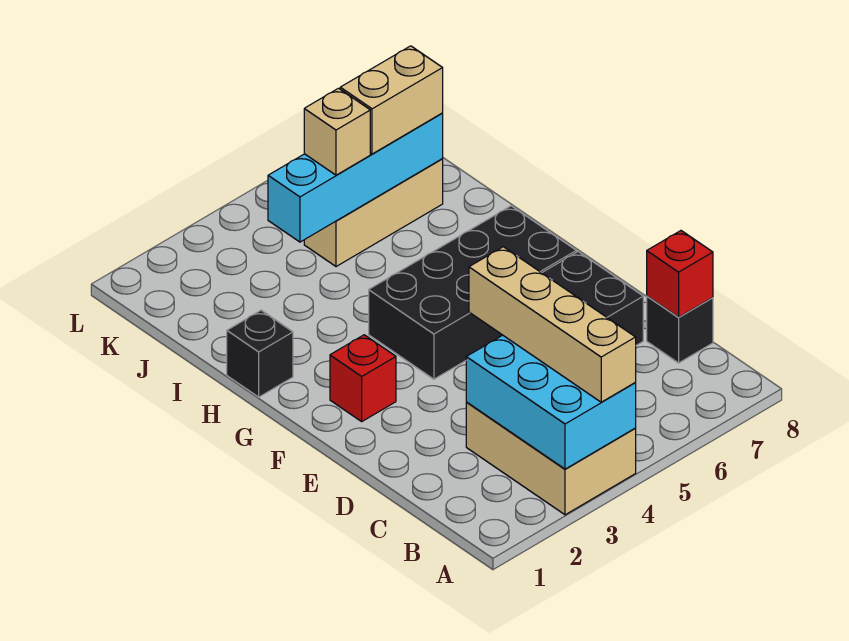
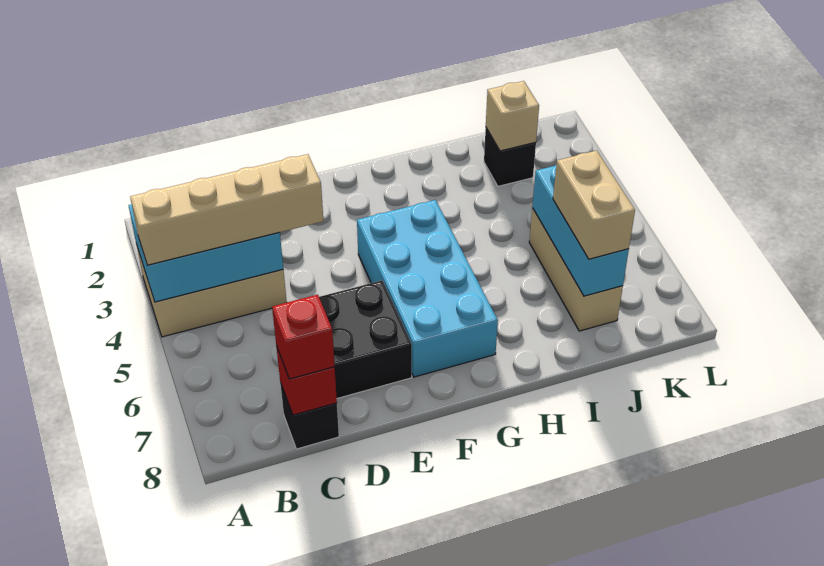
red brick F2 level 1 -> red brick C8 level 3
black brick F4:G7 level 1 -> cyan brick F4:G7 level 1
black brick H1 level 1 -> black brick J2 level 1
cyan brick J4:J7 level 2 -> cyan brick J5:J7 level 2
tan brick J5 level 3 -> tan brick J2 level 2

